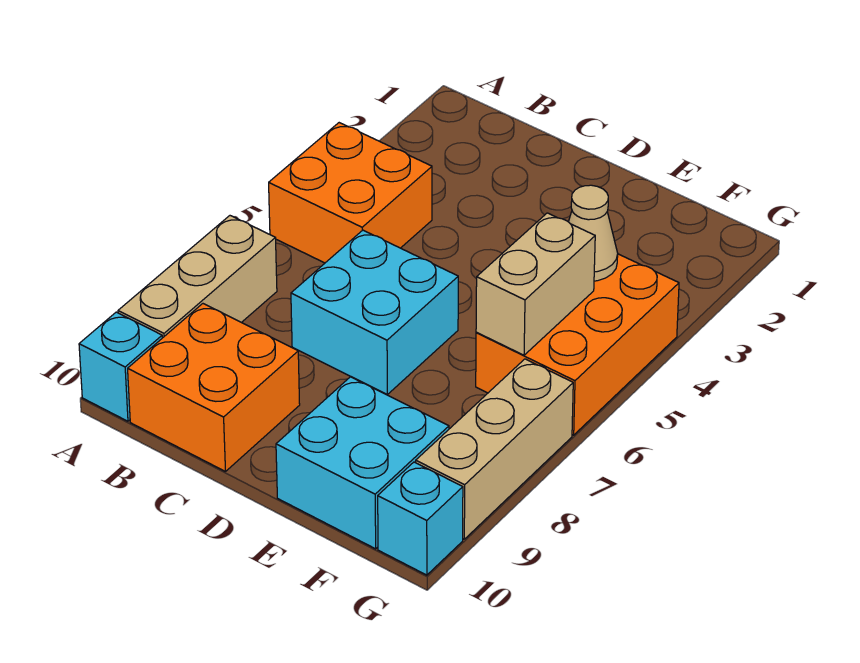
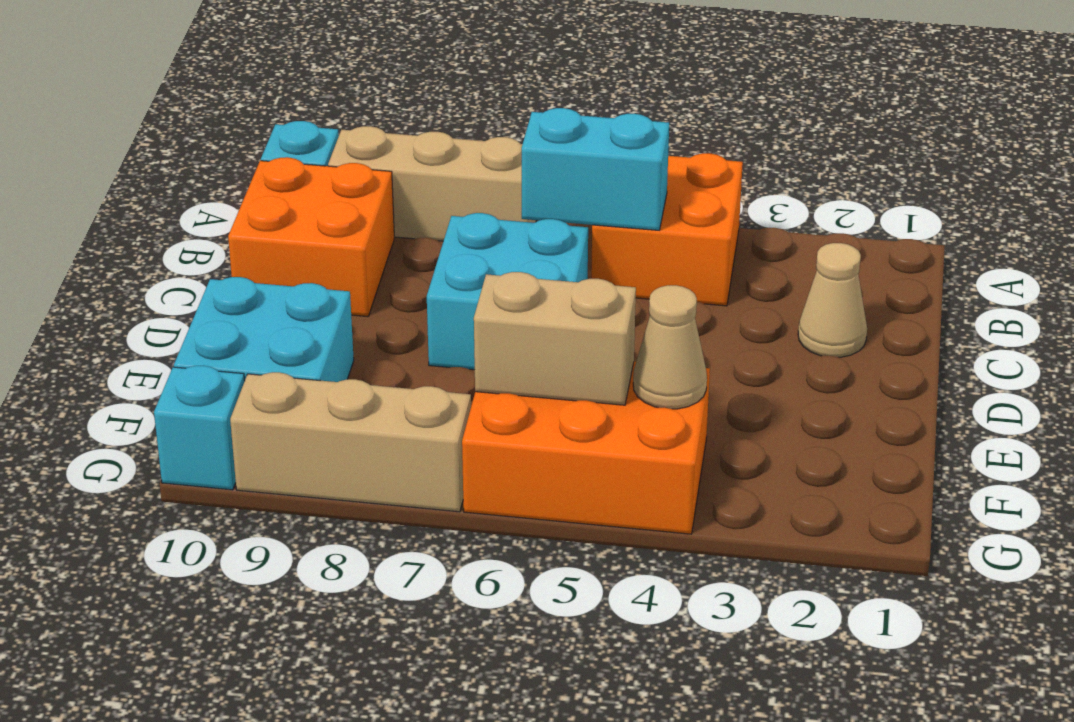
none -> cyan brick B5:B6 level 2
none -> tan cone C2 level 1

